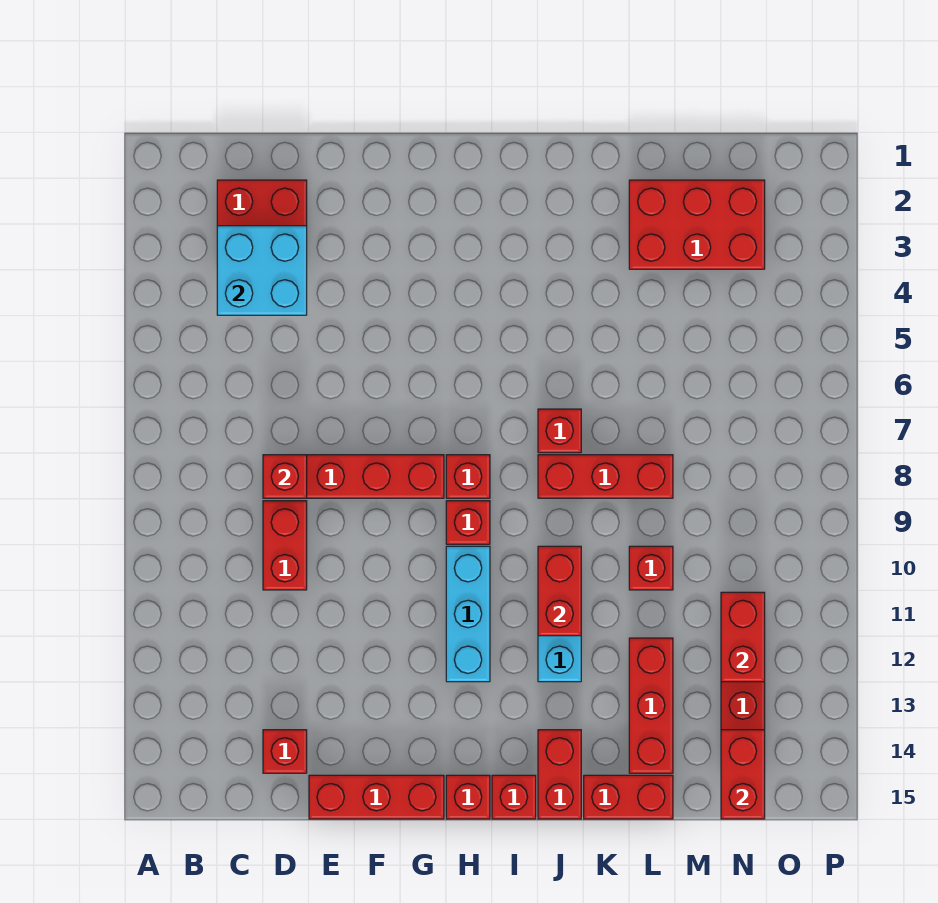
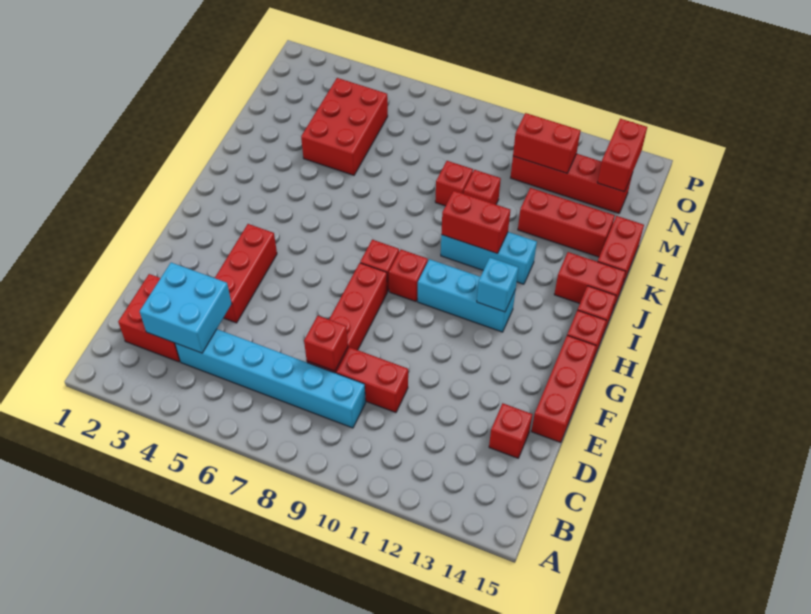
none -> cyan brick C4:C9 level 1
none -> cyan brick H12 level 2
red brick J7 level 1 -> red brick L9 level 1
red brick J8:L8 level 1 -> red brick E4:G4 level 1
red brick L2:N3 level 1 -> red brick L4:N5 level 1
red brick N14:N15 level 2 -> red brick N14:O14 level 2

